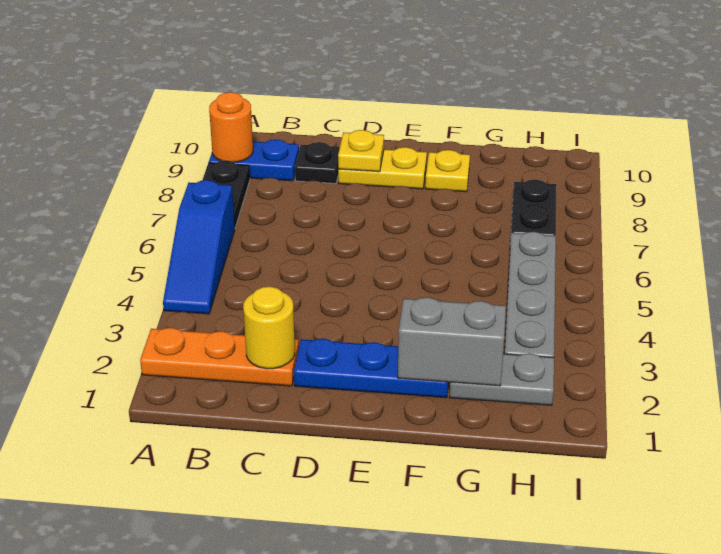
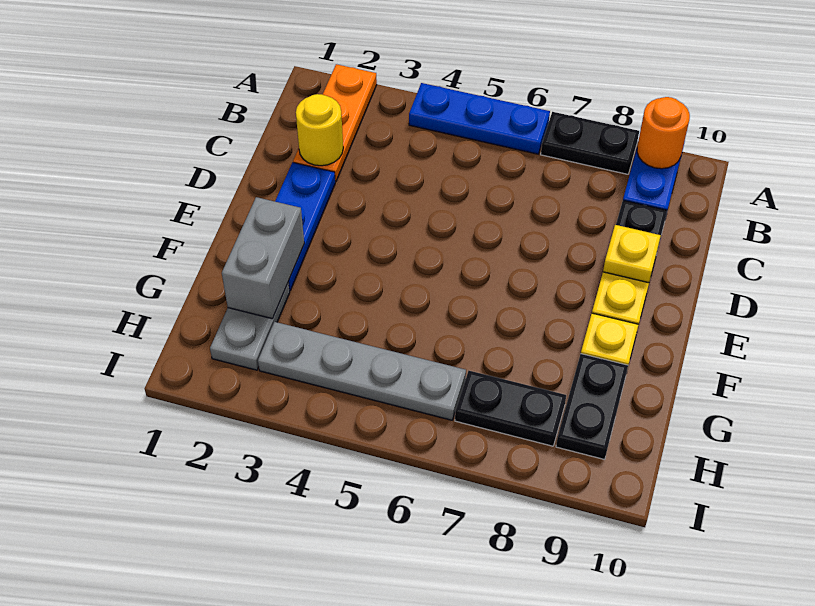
blue slope A4:A6 level 1 top 6 -> blue plate A4:A6 level 1
none -> black plate G9:H9 level 1

